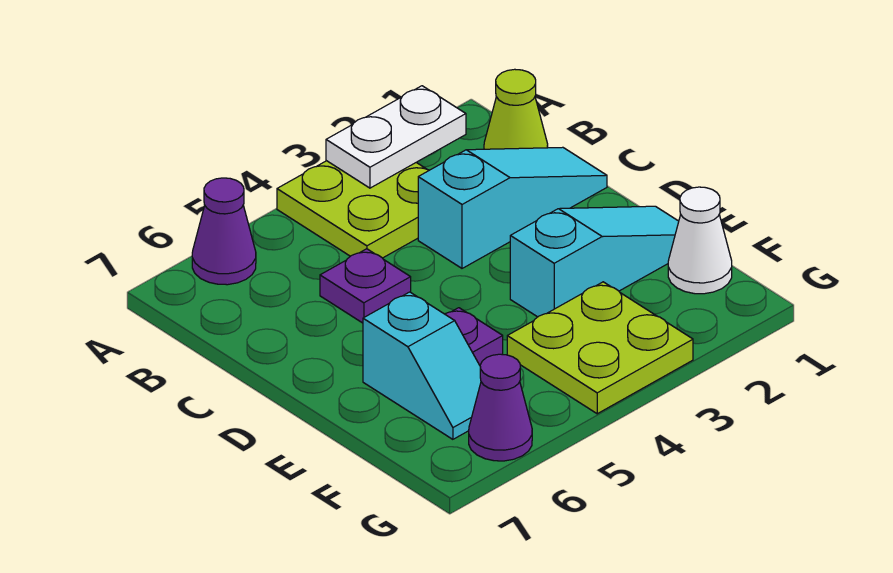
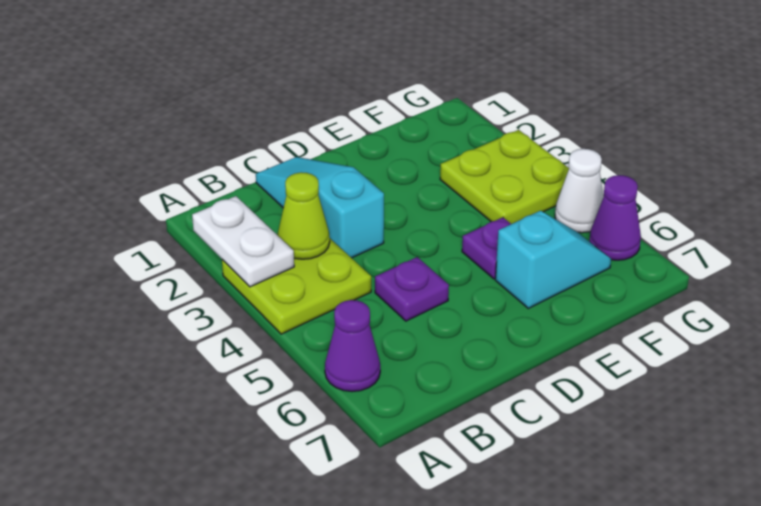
lime cone B1 level 1 -> lime cone B3 level 2
cyan slope E1:E3 level 1 top 3 -> none
white cone F1 level 1 -> white cone G5 level 1

